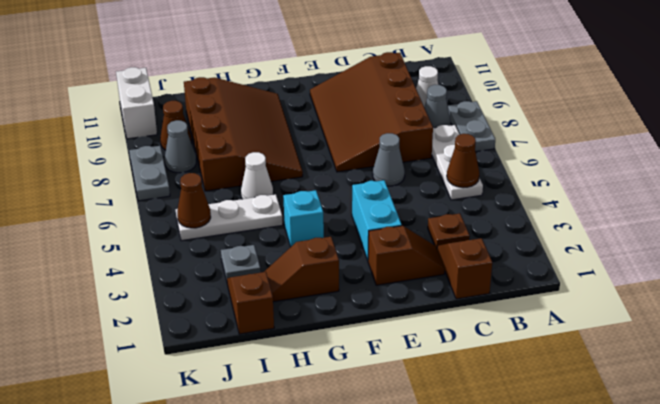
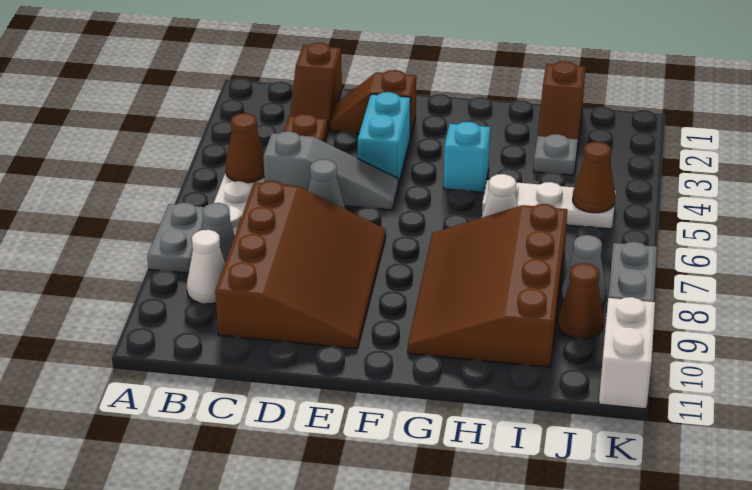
none -> grey slope C5:E5 level 1 top C
brown slope G2:H2 level 1 top G -> none

